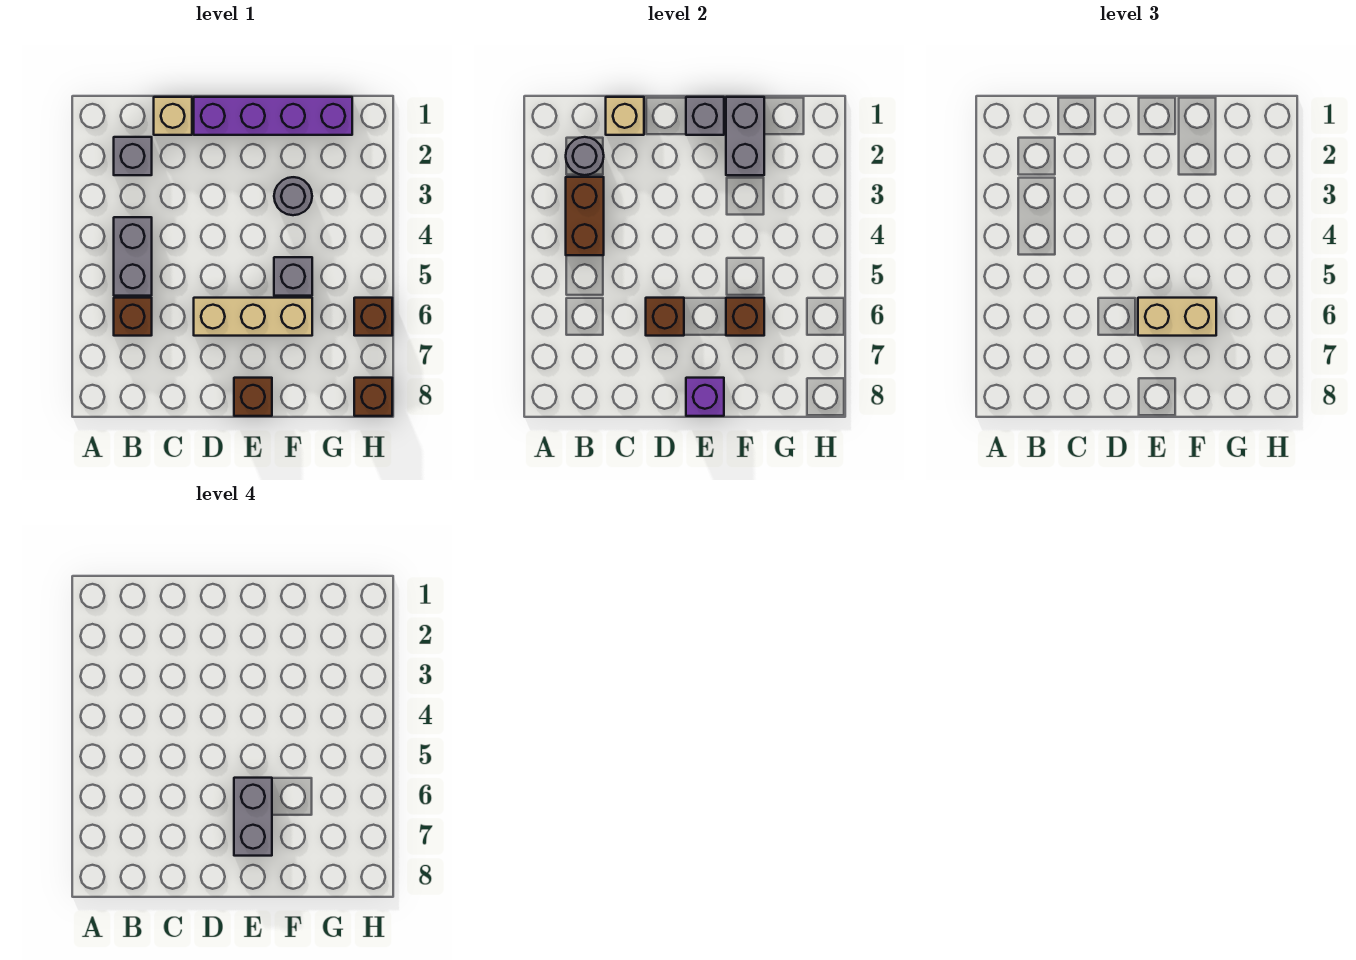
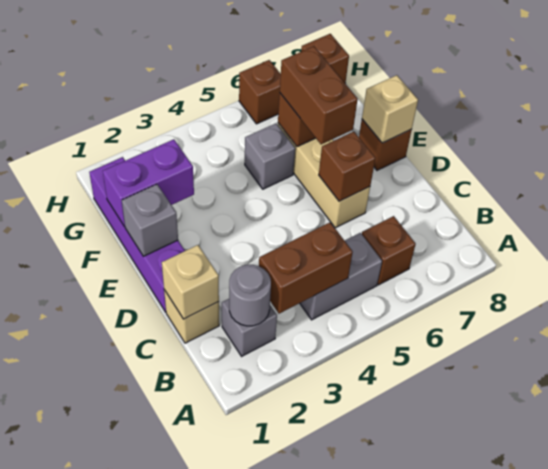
tan brick E6:F6 level 3 -> brown brick E6:F6 level 3
grey brick E6:E7 level 4 -> none
purple brick E8 level 2 -> tan brick E8 level 2
grey brick F1:F2 level 2 -> purple brick F1:F2 level 2
grey round brick F3 level 1 -> none

